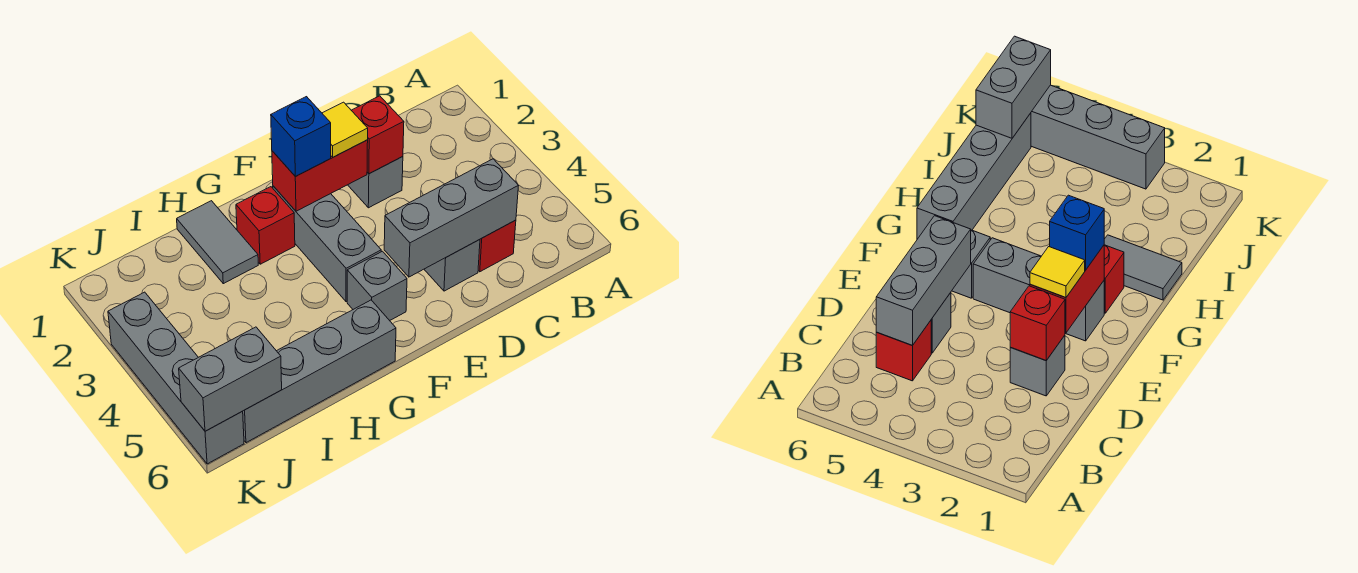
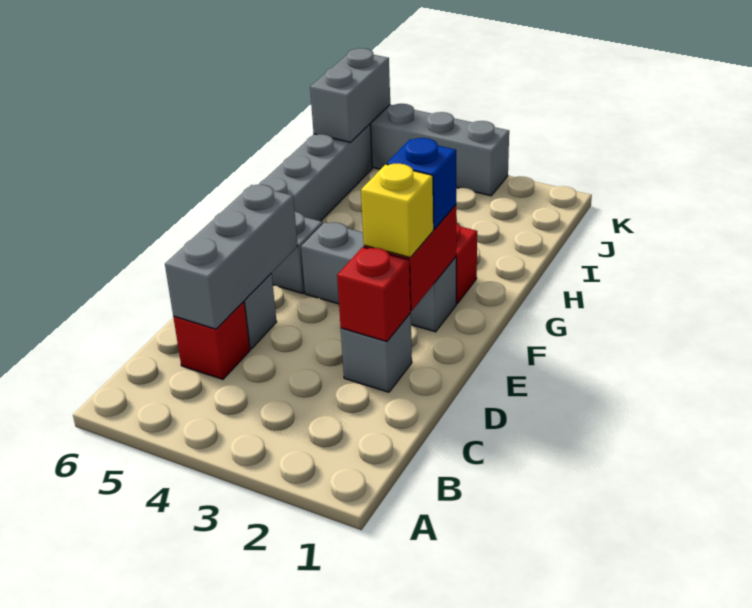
yellow tile E2 level 3 -> yellow brick E2 level 3
grey tile H1:H2 level 1 -> none

